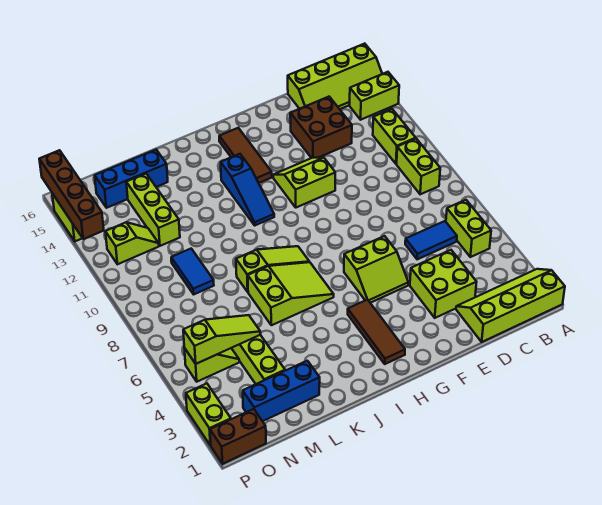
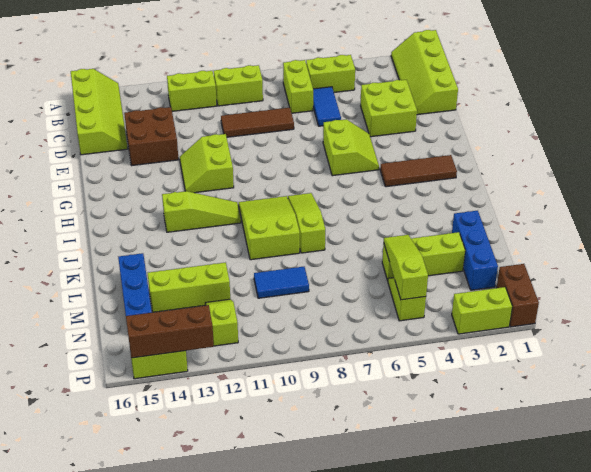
lime brick A14:B14 level 1 -> lime brick B7:C7 level 1
brown tile H13:H15 level 1 -> brown tile D8:D10 level 1
lime slope I6:K7 level 1 top K -> lime slope I9:K10 level 1 top K
blue slope I11:I13 level 1 top 13 -> lime slope I11:I13 level 1 top 13
brown brick P13:P16 level 2 -> brown brick P13:P15 level 2

